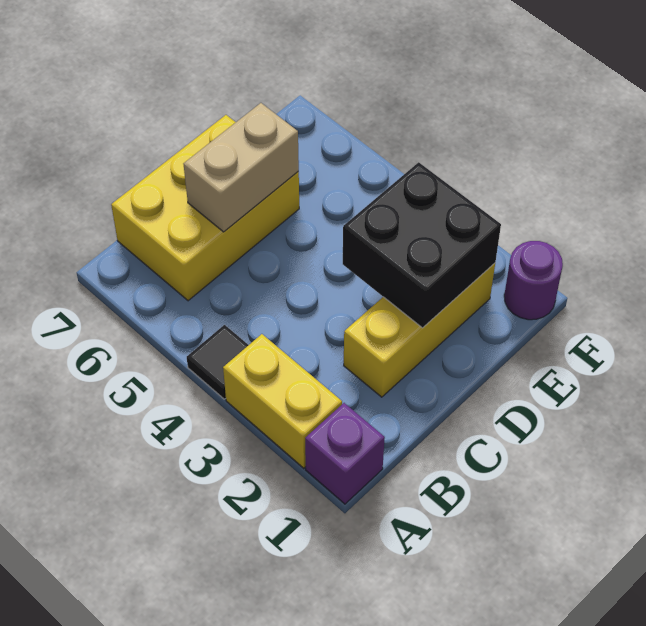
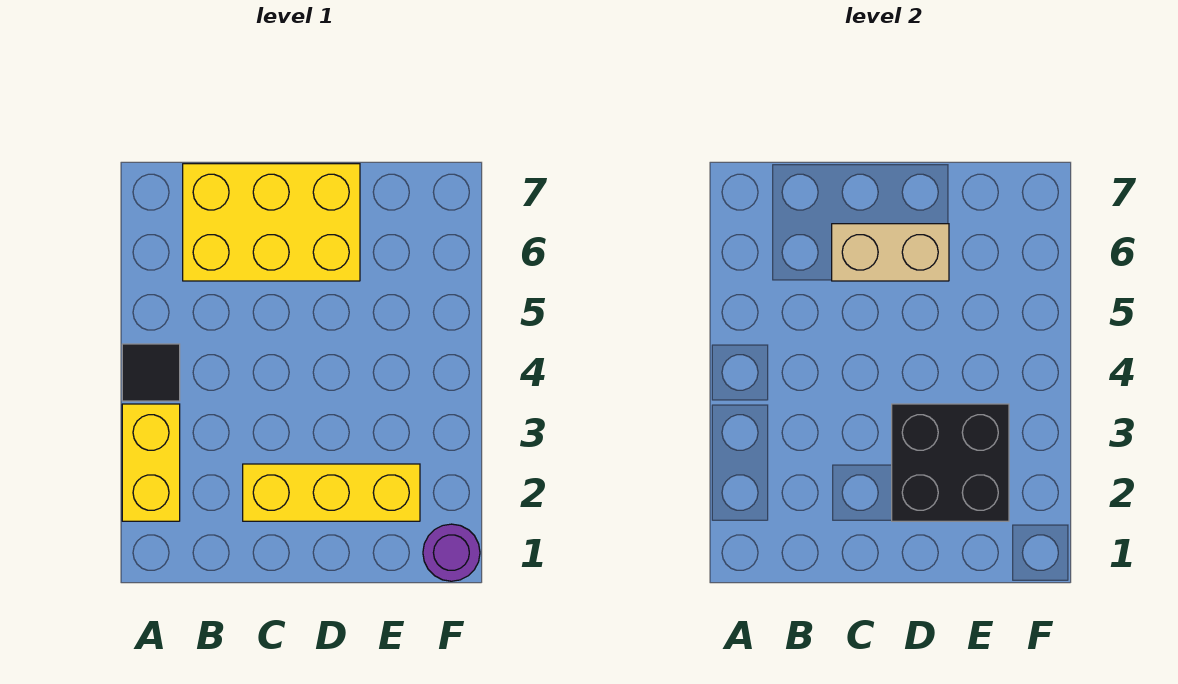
purple brick A1 level 1 -> none

